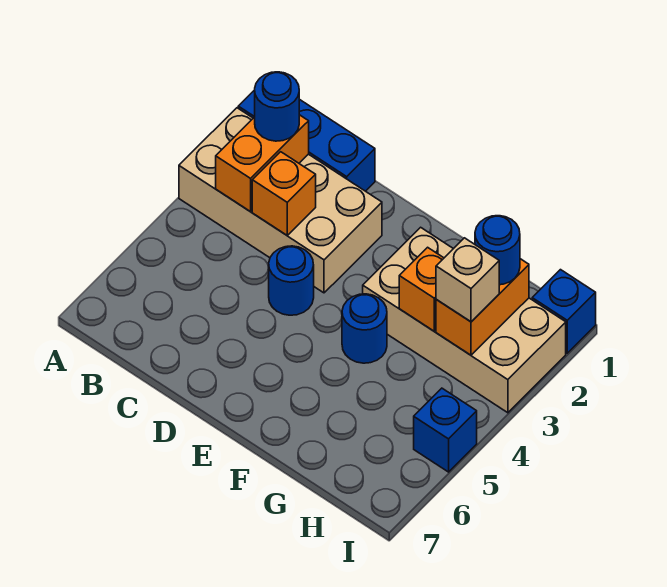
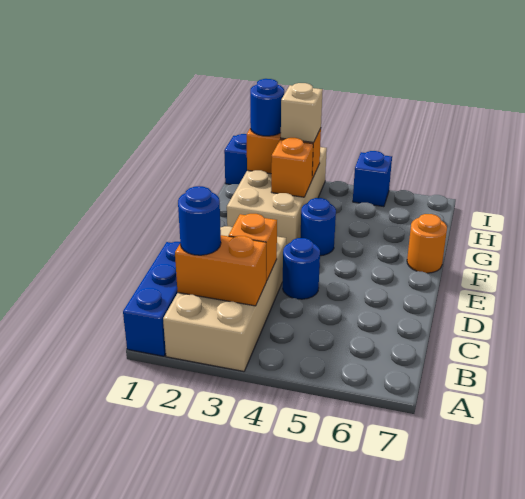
none -> orange round brick F7 level 1

